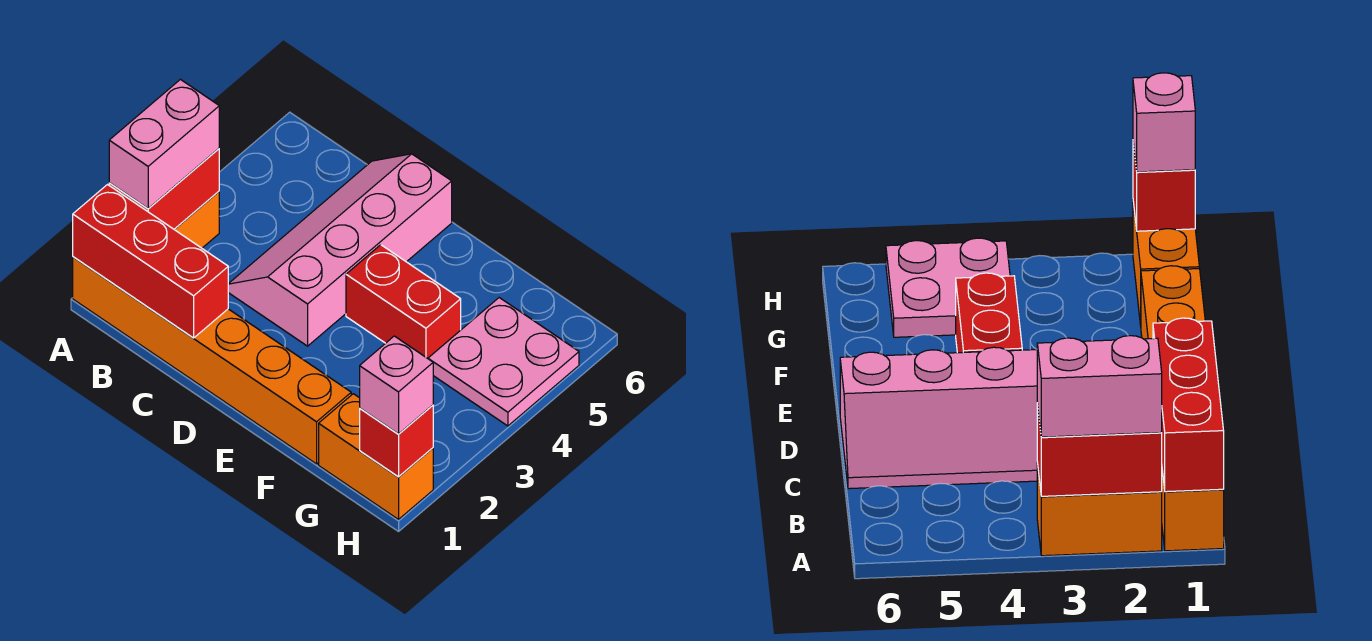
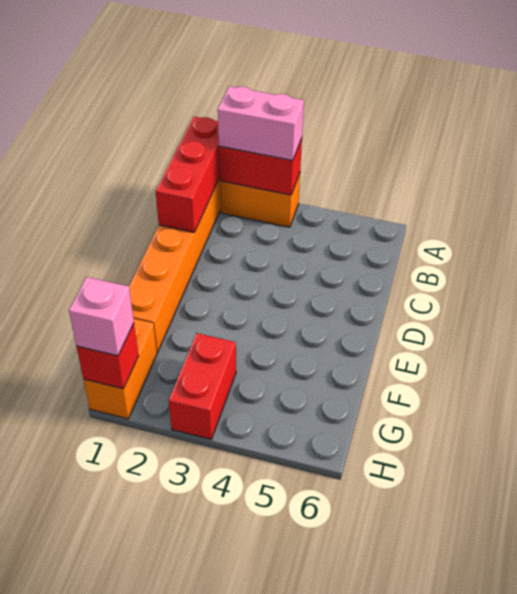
pink slope C3:D6 level 1 top D -> none
red brick E4:F4 level 1 -> red brick G3:H3 level 1
pink plate G4:H5 level 1 -> none

